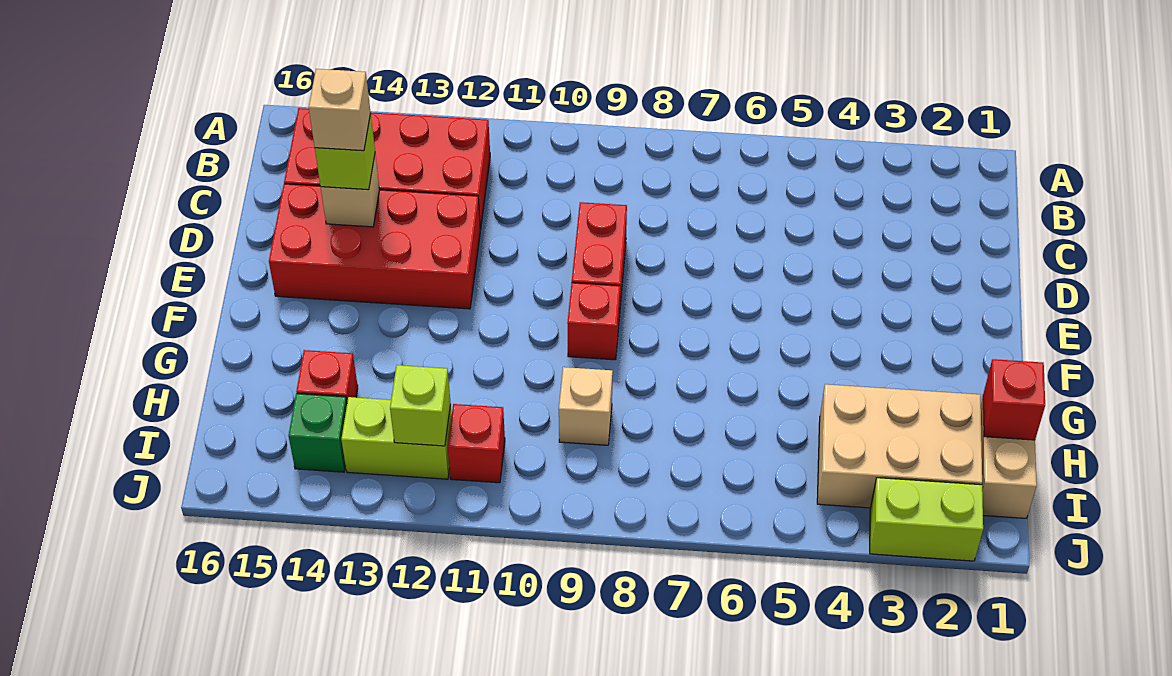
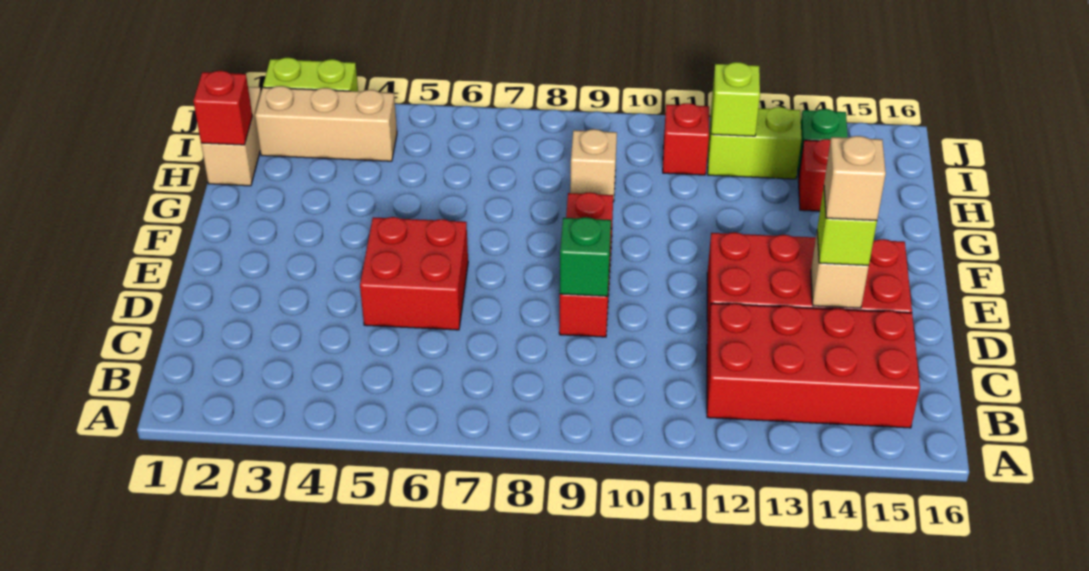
none -> red brick D5:E6 level 1
none -> green brick D9 level 2
tan brick H2:I4 level 1 -> tan brick I2:I4 level 1

